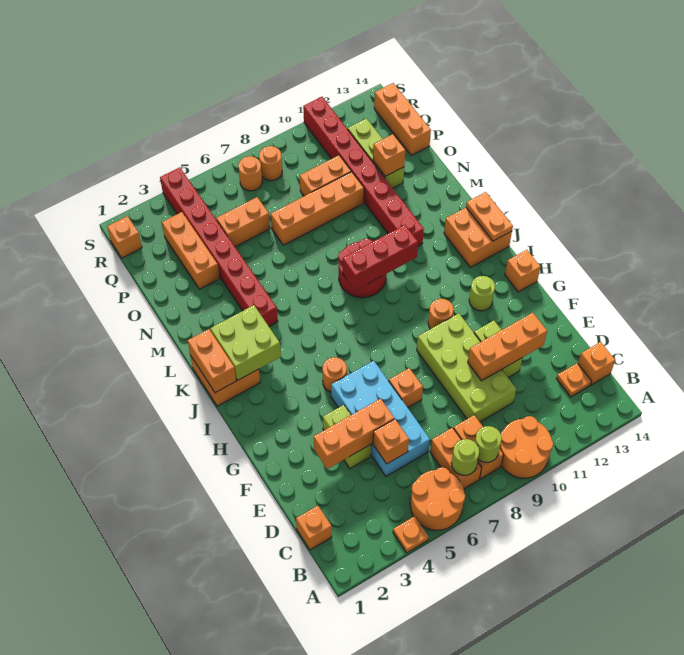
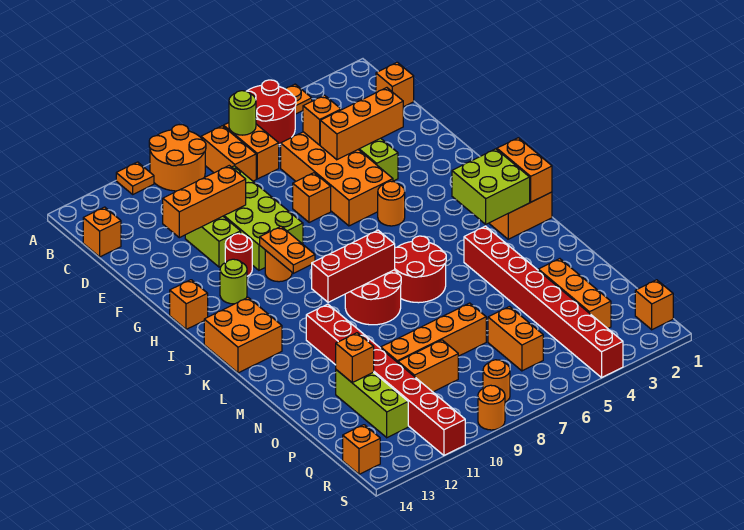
orange round brick A5:B6 level 1 -> red round brick A5:B6 level 1
lime round brick B8 level 2 -> none
orange plate C13 level 1 -> orange plate A11 level 1
cyan brick D5:G6 level 1 -> orange brick D5:G6 level 1
none -> red round brick G11 level 1
orange plate J14:K14 level 2 -> orange plate H10:I10 level 2
none -> red round brick K6:L7 level 1
orange brick P5:P6 level 1 -> orange brick P6:Q6 level 1
orange brick P14:R14 level 1 -> orange brick R14 level 1
orange round brick R7 level 1 -> orange round brick S9 level 1

